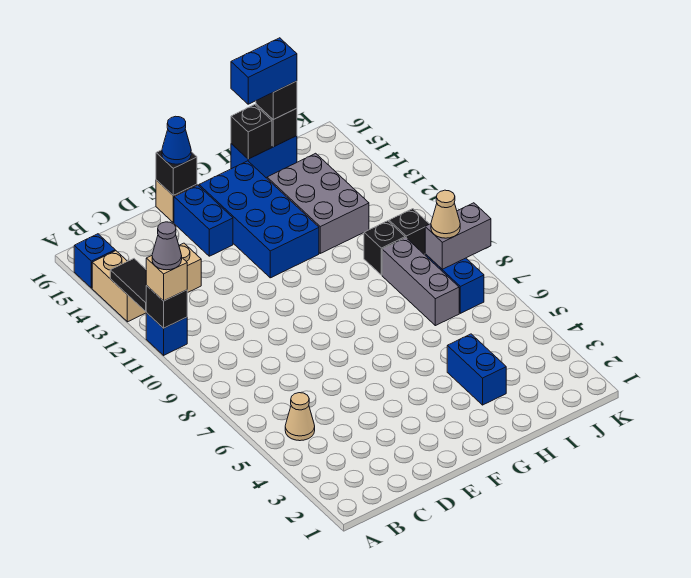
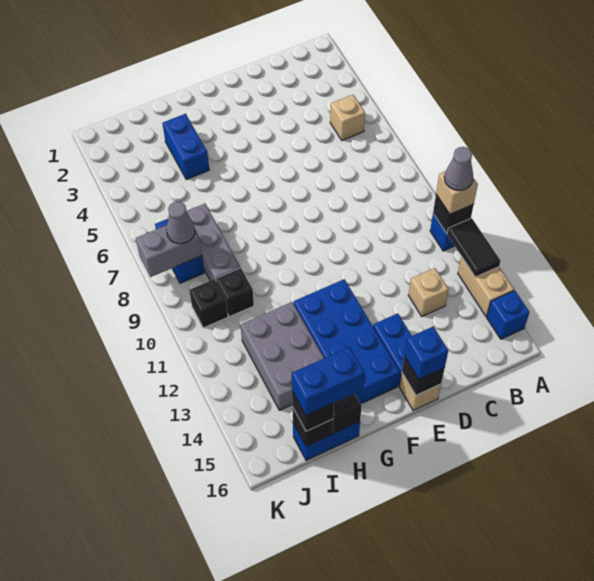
tan cone B5 level 1 -> tan brick B5 level 1
blue cone E16 level 3 -> blue brick E16 level 3
tan cone J8 level 3 -> grey cone J8 level 3

